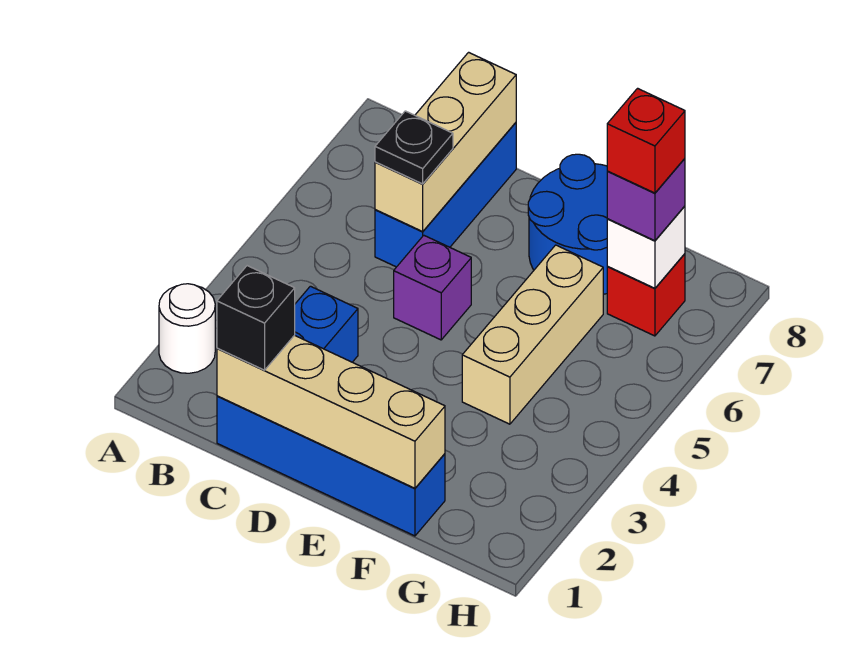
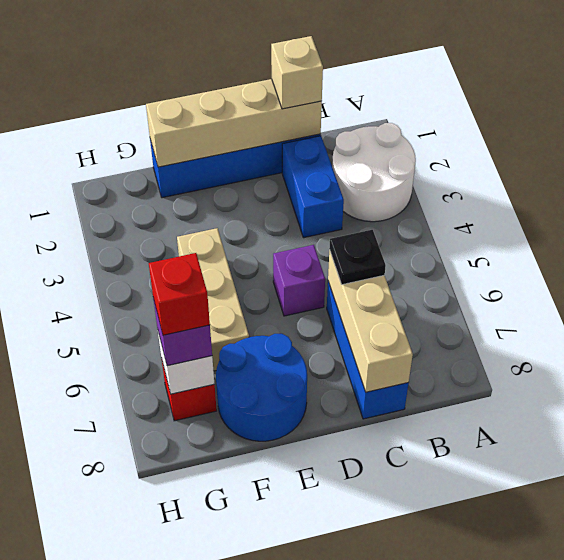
white round brick A2 level 1 -> white round brick A2:B3 level 1
black brick C1 level 3 -> tan brick C1 level 3

